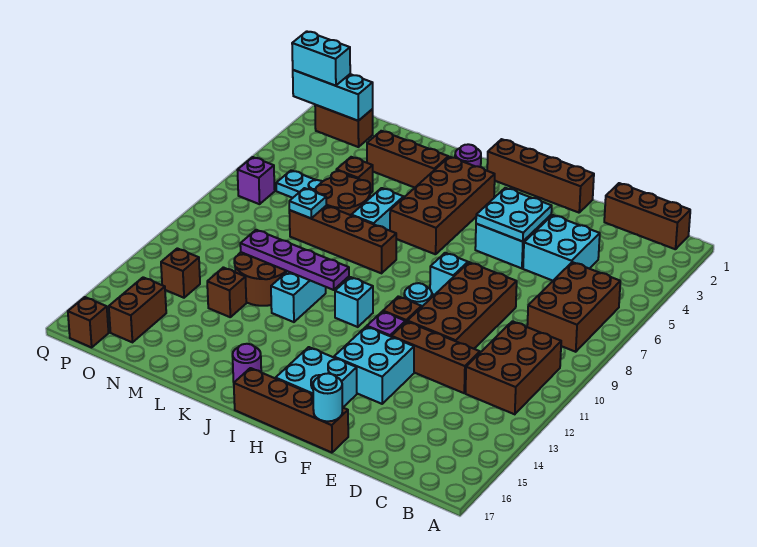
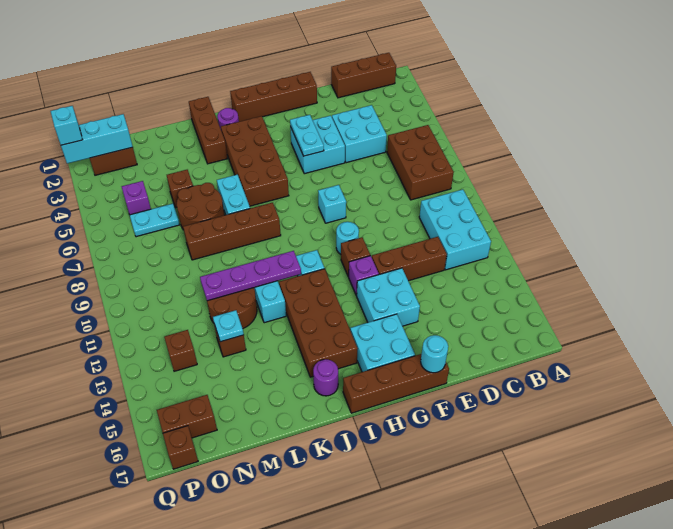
brown brick B10:C12 level 1 -> cyan brick B10:C12 level 1
brown brick E8:F11 level 1 -> brown brick I12:J15 level 1
cyan plate F4:G5 level 2 -> cyan plate G4:G5 level 2
brown brick K3:M3 level 1 -> brown brick K1:K3 level 1
cyan plate M8 level 2 -> cyan plate M13 level 2
brown brick O15:O16 level 1 -> brown brick O16:P16 level 1
cyan brick P2:Q2 level 3 -> cyan brick Q2 level 3
purple brick P7 level 1 -> purple brick O5 level 1

